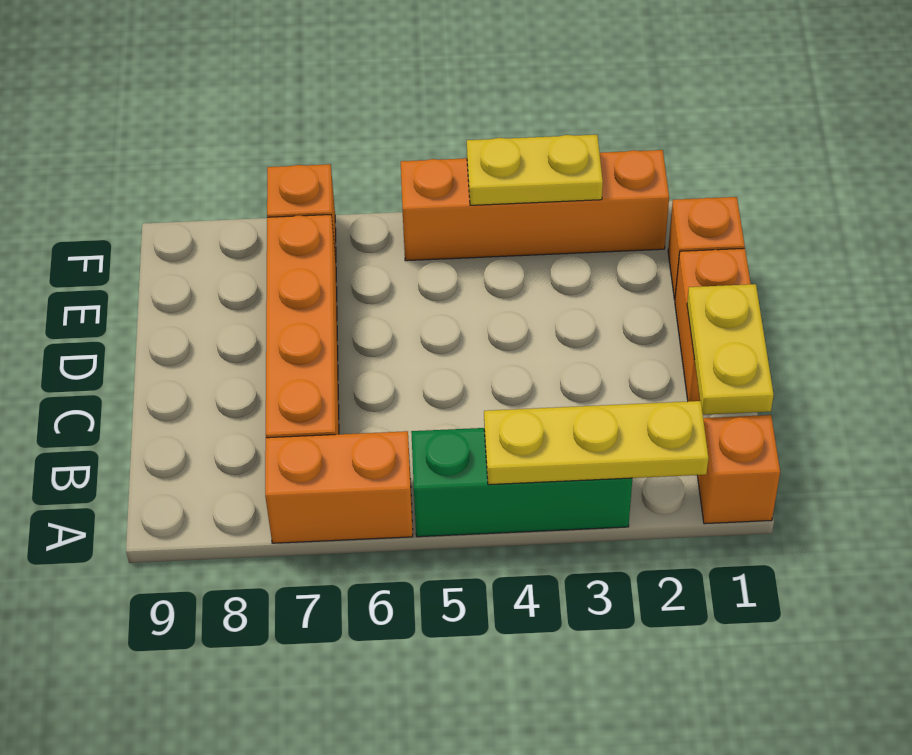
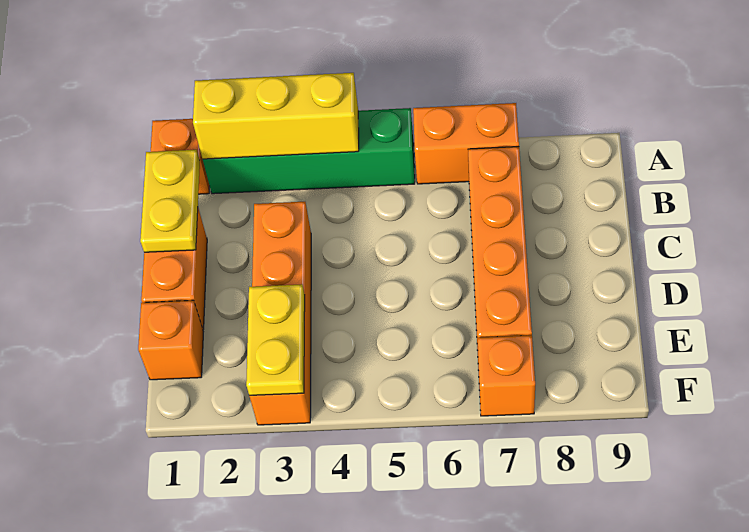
yellow plate A2:A4 level 2 -> yellow brick A2:A4 level 2
green brick A3:A5 level 1 -> green brick A2:A5 level 1
orange brick F2:F5 level 1 -> orange brick C3:F3 level 1
yellow plate F3:F4 level 2 -> yellow plate E3:F3 level 2

